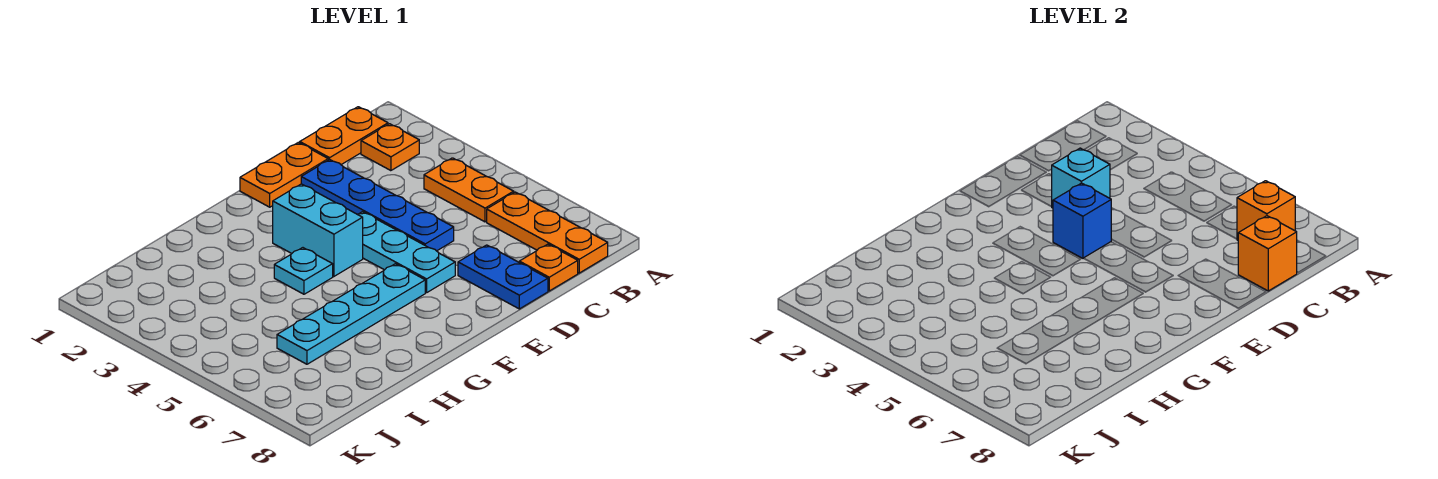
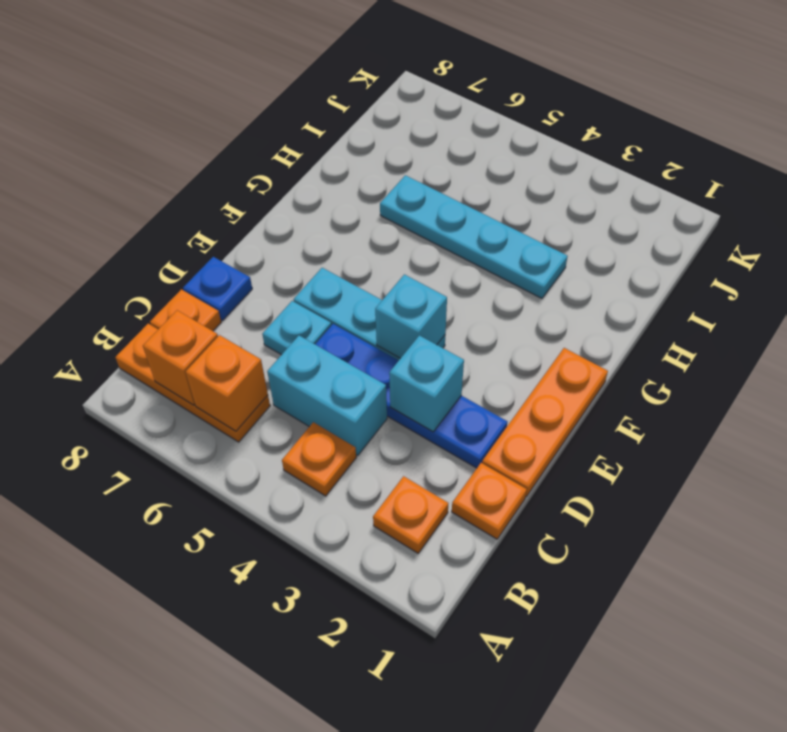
orange plate B1:C1 level 1 -> orange plate C1 level 1
orange plate B4:B5 level 1 -> orange plate B4 level 1
orange brick C8 level 2 -> orange brick B6 level 2
orange plate D1:E1 level 1 -> orange plate D1:F1 level 1
blue plate D7:D8 level 1 -> blue plate D8 level 1
blue brick E4 level 2 -> cyan brick E4 level 2
cyan brick F3:F4 level 1 -> cyan brick C4:C5 level 1
cyan plate F6:I6 level 1 -> cyan plate H3:H6 level 1
cyan plate G4 level 1 -> cyan plate D6 level 1

